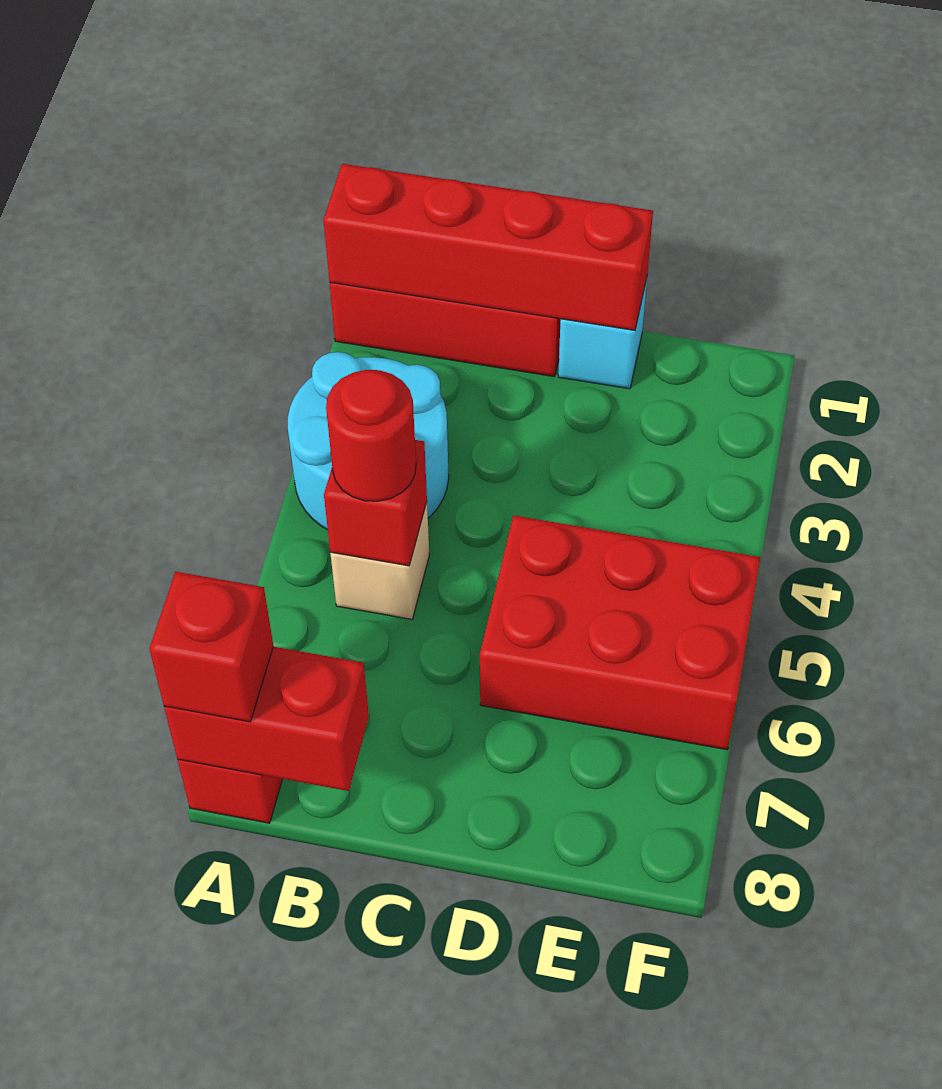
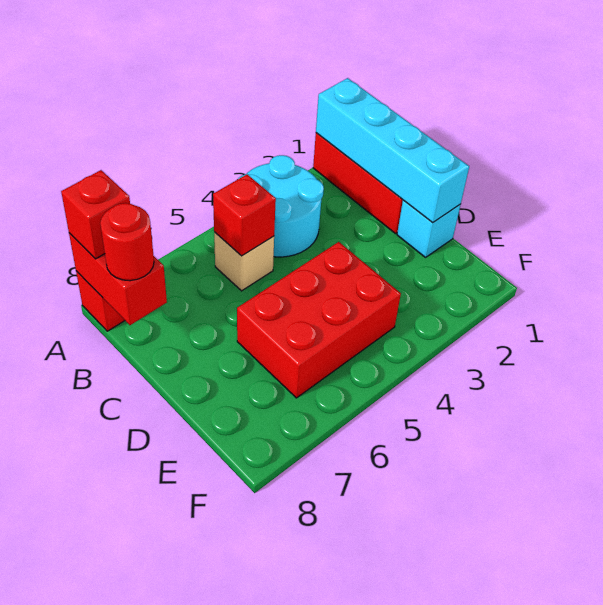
red brick A1:D1 level 2 -> cyan brick A1:D1 level 2
red round brick B5 level 3 -> red round brick B8 level 3
red brick D5:F6 level 1 -> red brick D4:E6 level 1

